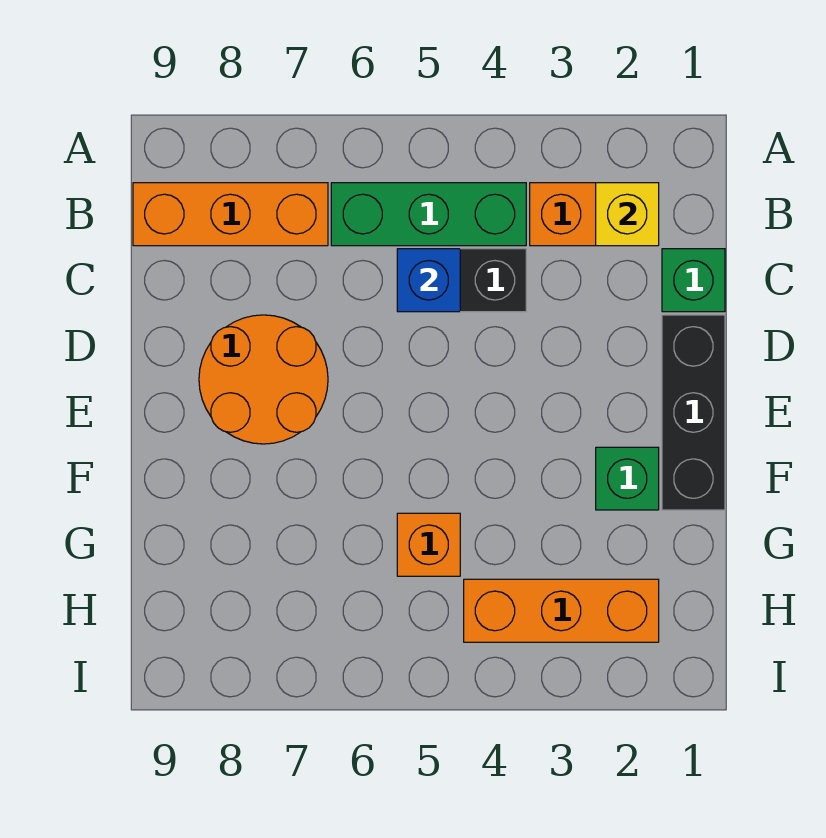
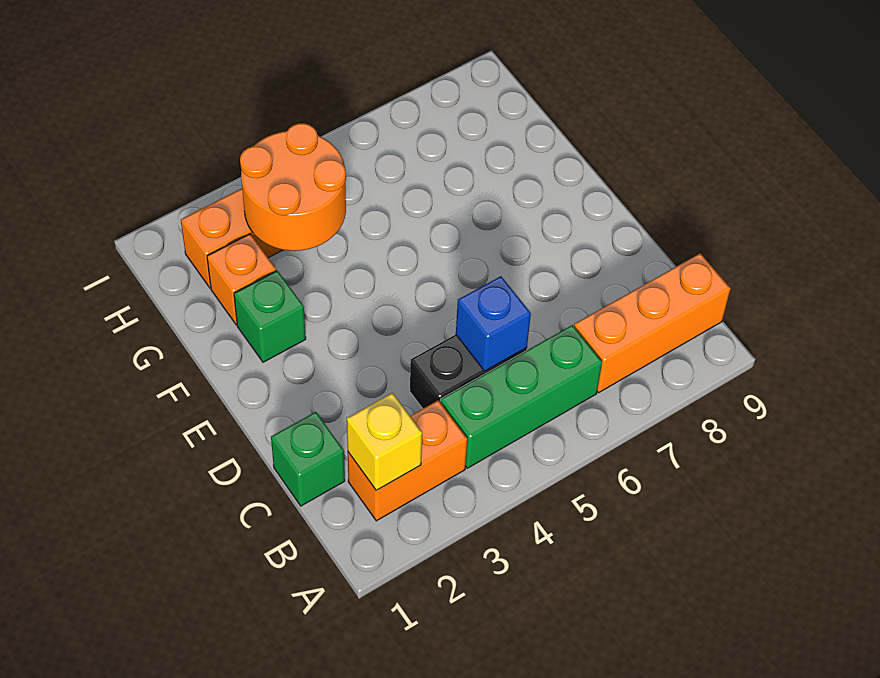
black brick D1:F1 level 1 -> none
orange round brick D7:E8 level 1 -> orange round brick G3:H4 level 2
orange brick G5 level 1 -> orange brick G2 level 1

